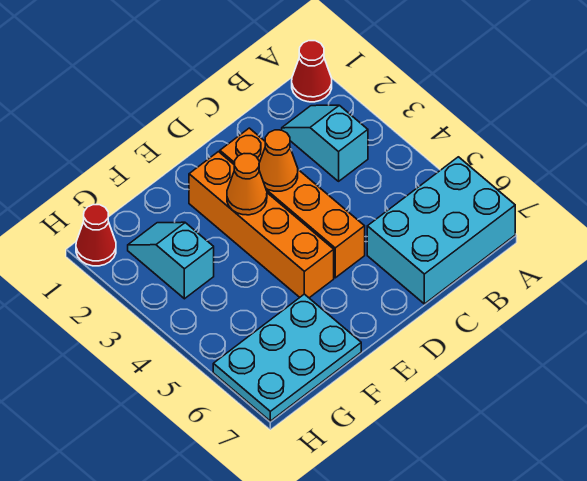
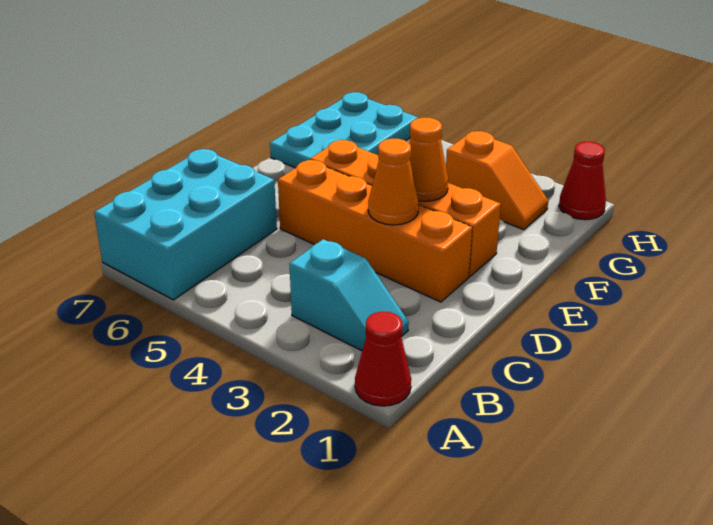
cyan slope G2:G3 level 1 top 3 -> orange slope G2:G3 level 1 top 3

